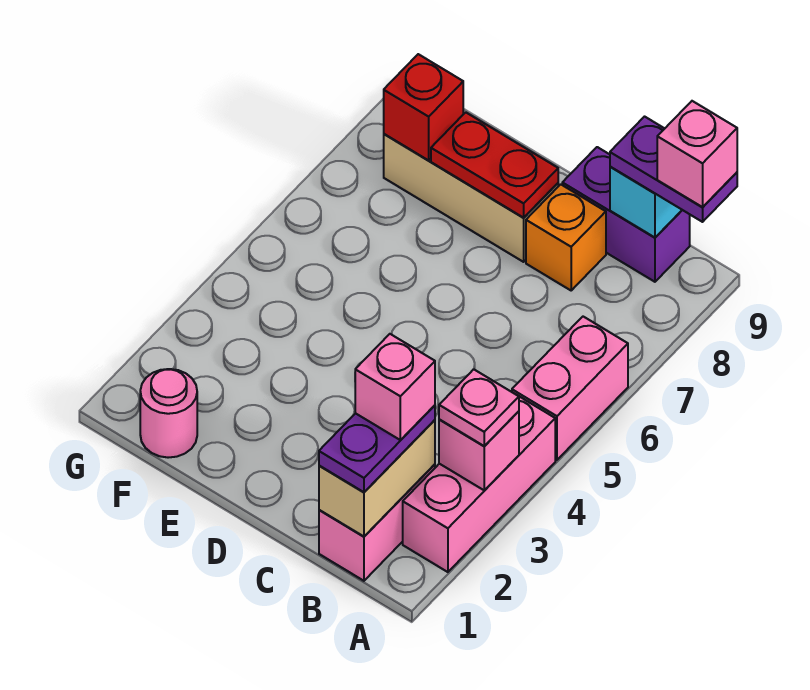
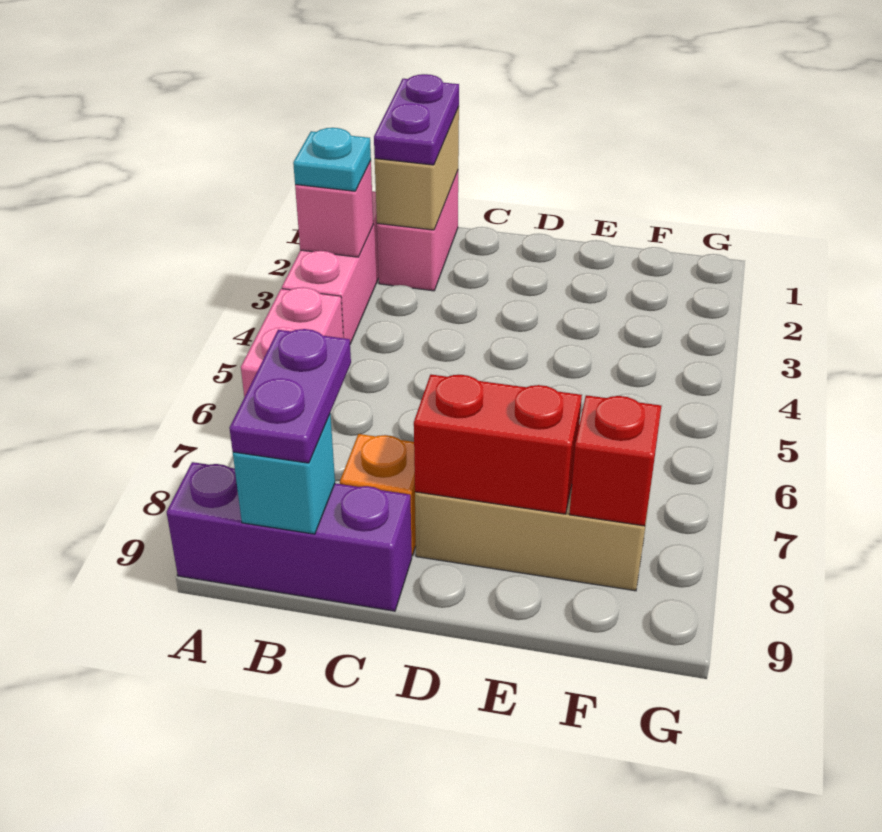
pink plate A3 level 3 -> cyan plate A3 level 3
purple plate A9:B9 level 3 -> purple plate B8:B9 level 3
pink brick A9 level 4 -> none
pink brick B2 level 4 -> none
purple brick B9:C9 level 1 -> purple brick A9:C9 level 1
red plate D8:E8 level 2 -> red brick D8:E8 level 2
pink round brick F1 level 1 -> none

